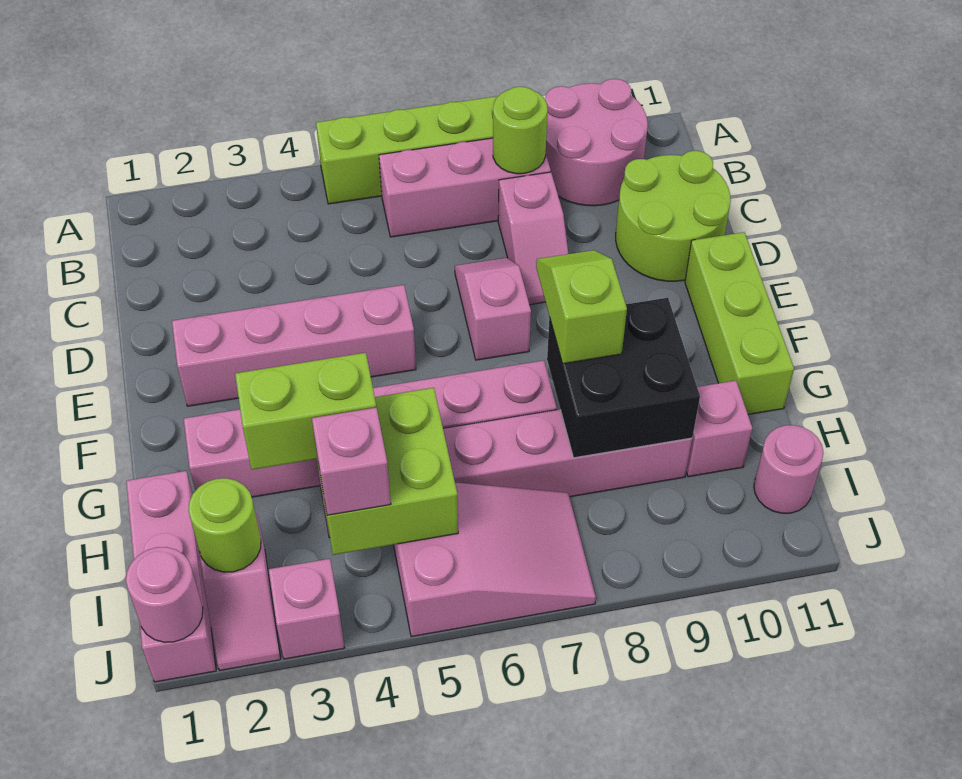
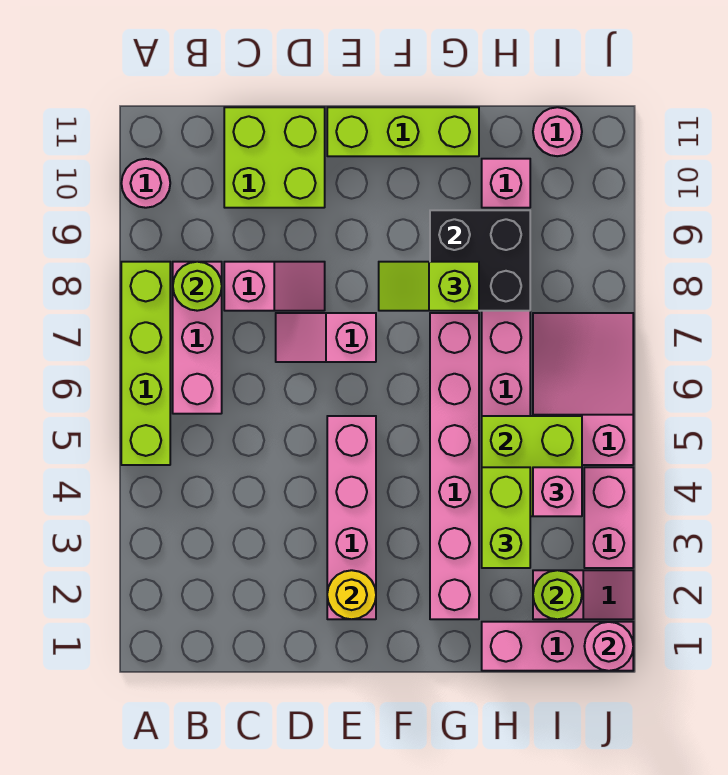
pink round brick A9:B10 level 1 -> pink round brick A10 level 1
lime round brick C10:D11 level 1 -> lime brick C10:D11 level 1
none -> yellow round brick E2 level 2
pink brick J3 level 1 -> pink brick J3:J4 level 1

